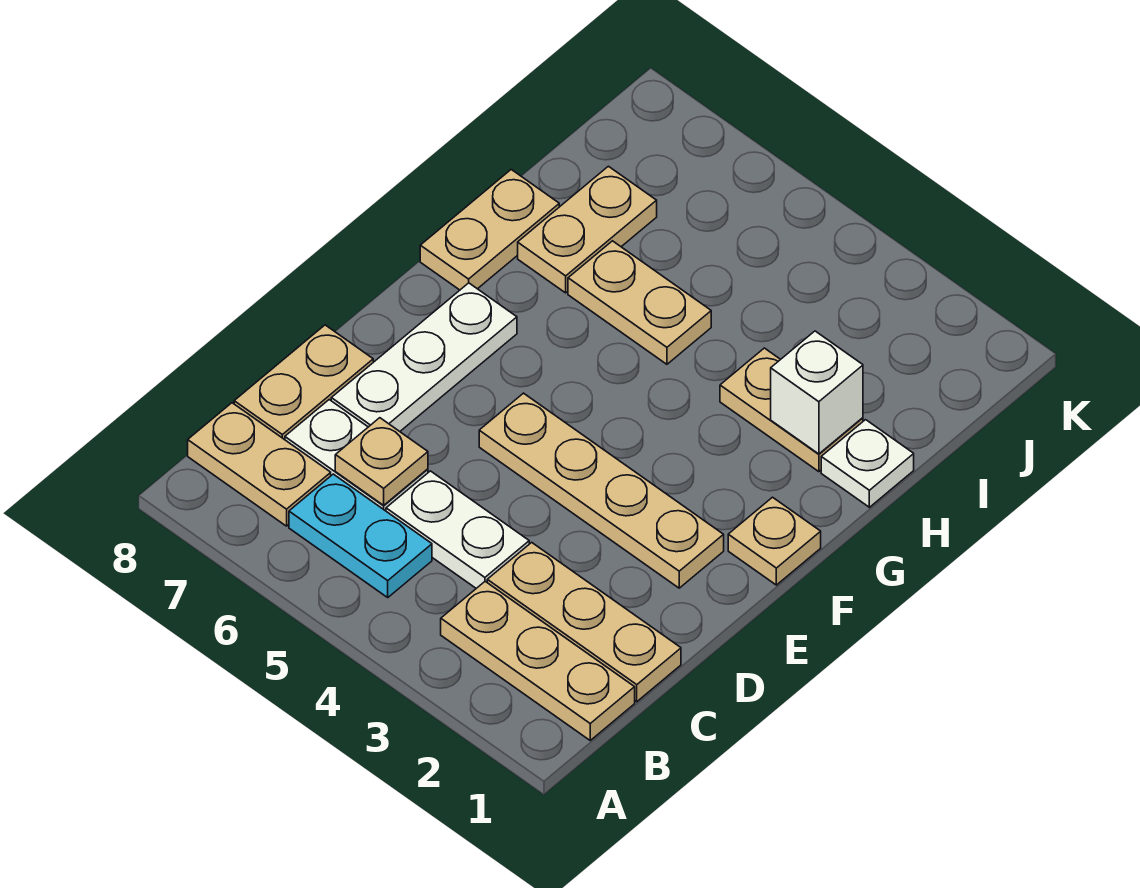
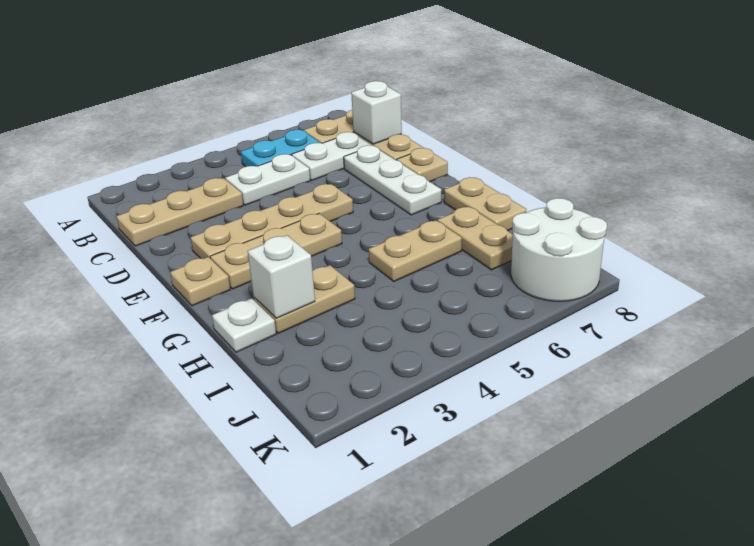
tan plate B1:B3 level 1 -> tan plate F2:F4 level 1
tan plate C6 level 2 -> tan plate E8 level 1
none -> white brick C8 level 2
none -> white round brick J7:K8 level 1

